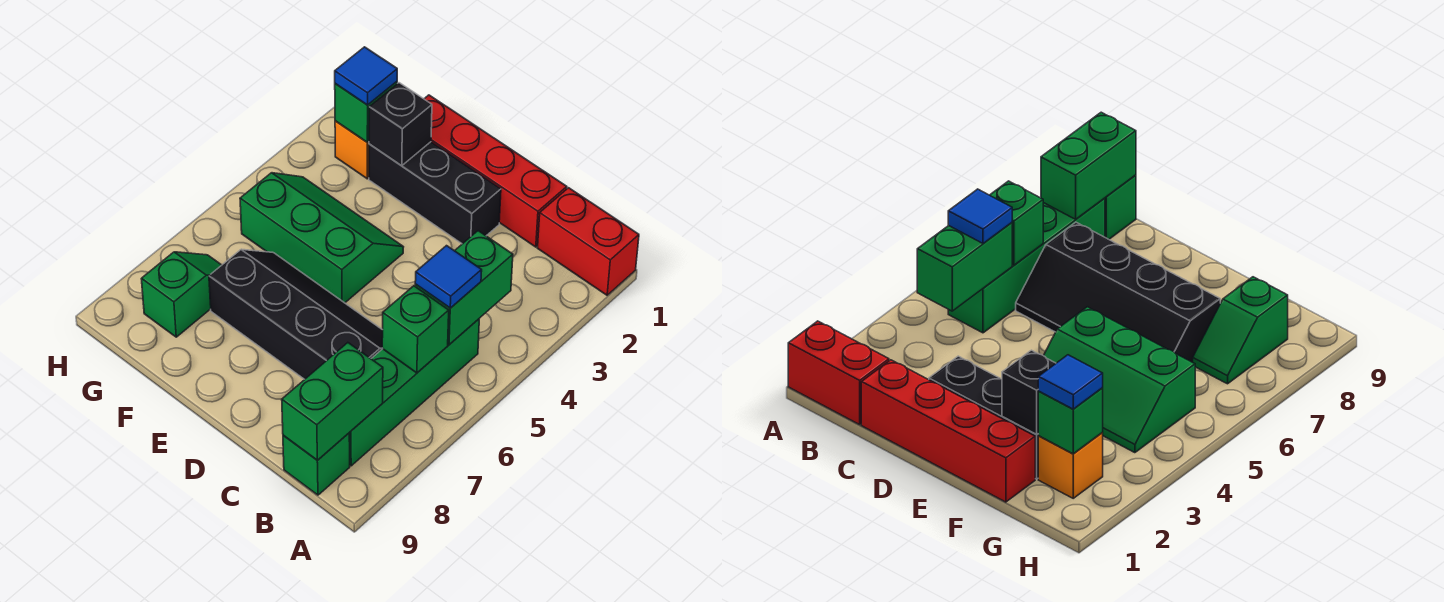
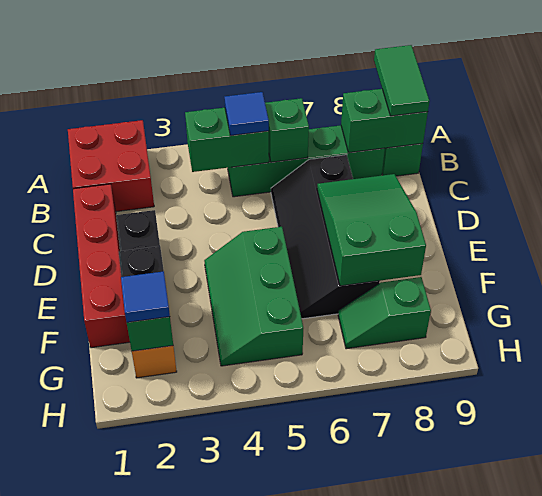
red brick A1:B1 level 1 -> red brick A1:B2 level 1
none -> green tile A9:B9 level 3
none -> green slope D7:F8 level 2 top F

